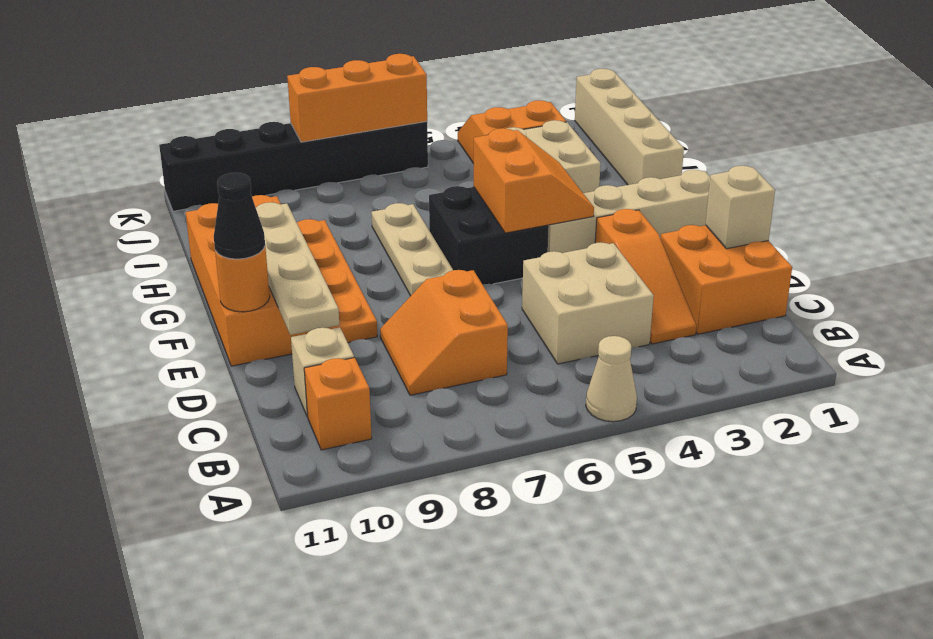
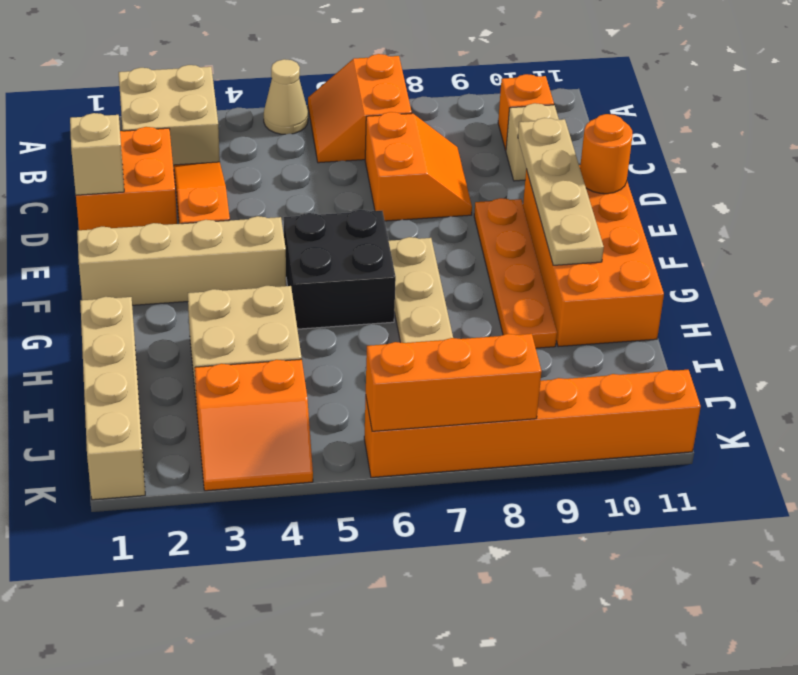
tan brick C4:D5 level 1 -> tan brick A2:B3 level 1
black cone E11 level 3 -> none
orange slope F4:G5 level 2 top 5 -> orange slope A6:B7 level 1 top 7
black brick K6:K11 level 1 -> orange brick K6:K11 level 1

